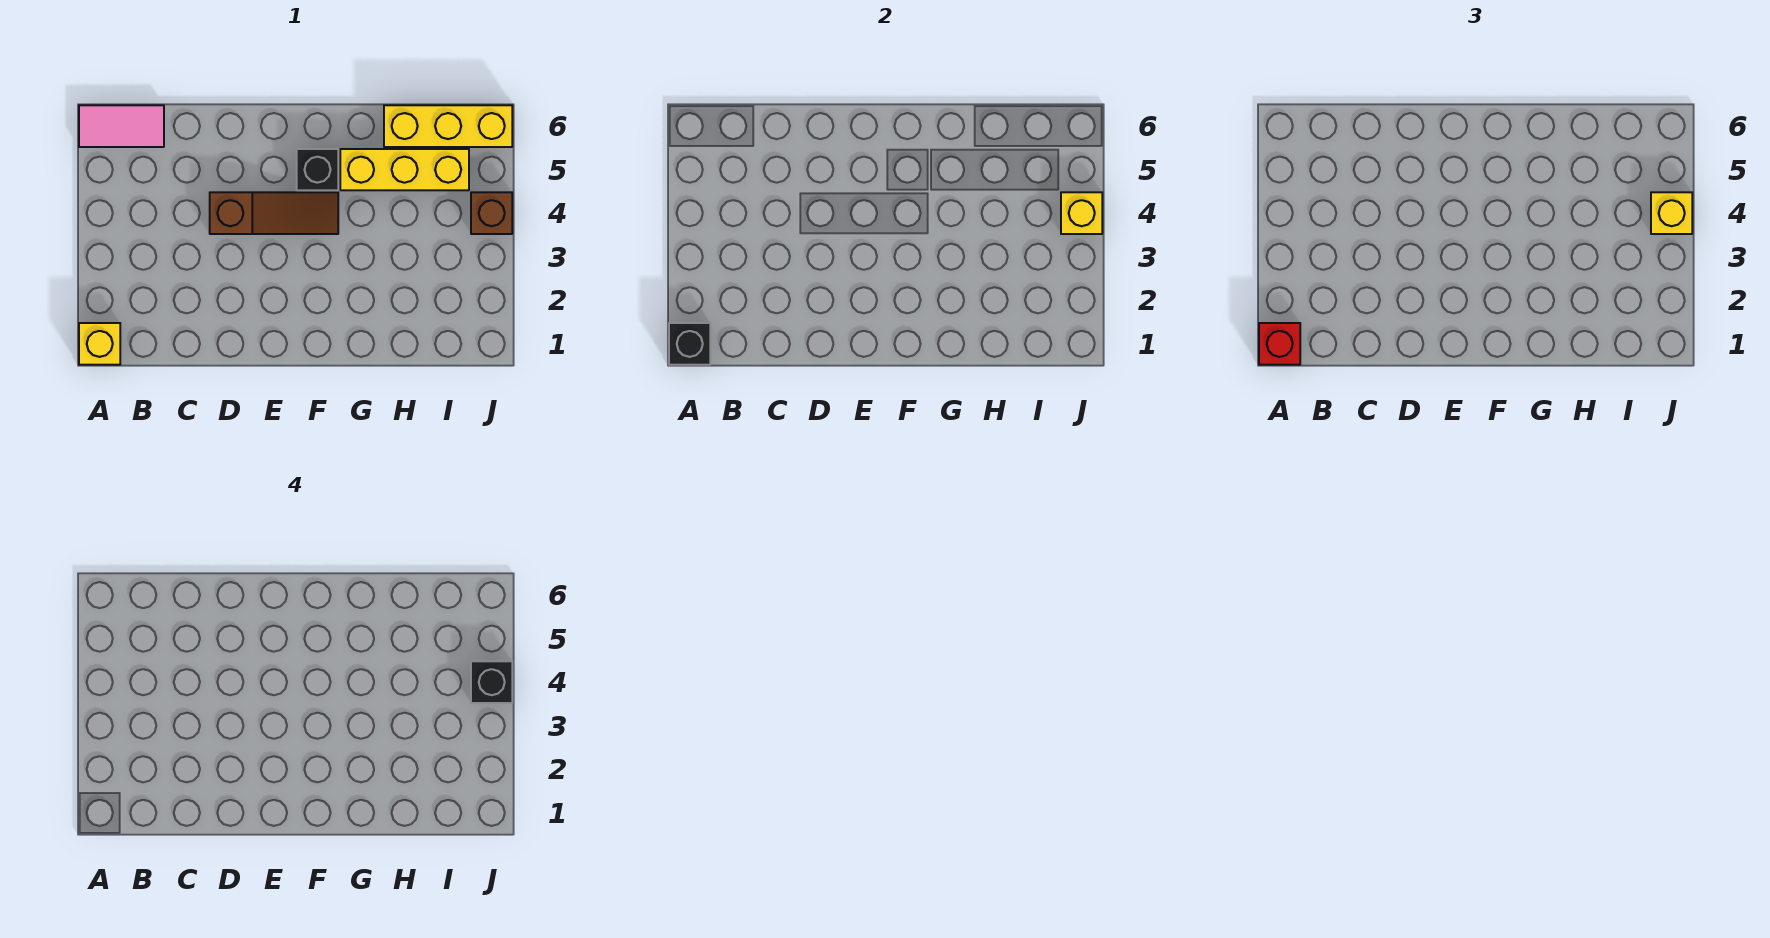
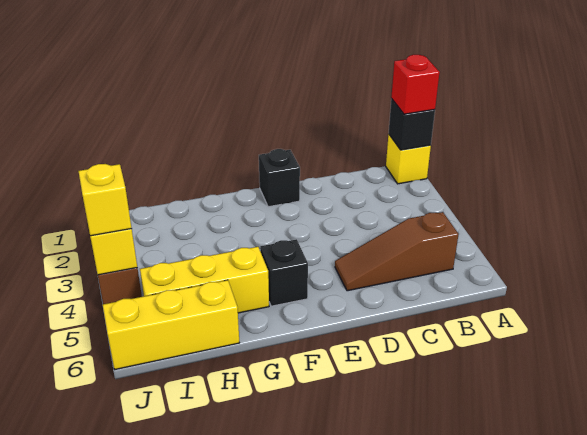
pink tile A6:B6 level 1 -> none
brown slope D4:F4 level 1 top D -> brown slope B5:D5 level 1 top B
black brick J4 level 4 -> black brick E1 level 1

